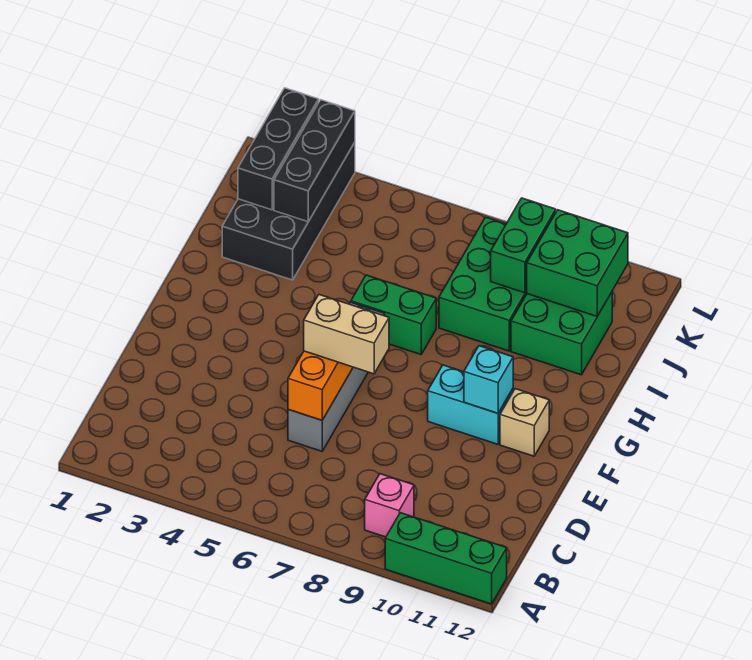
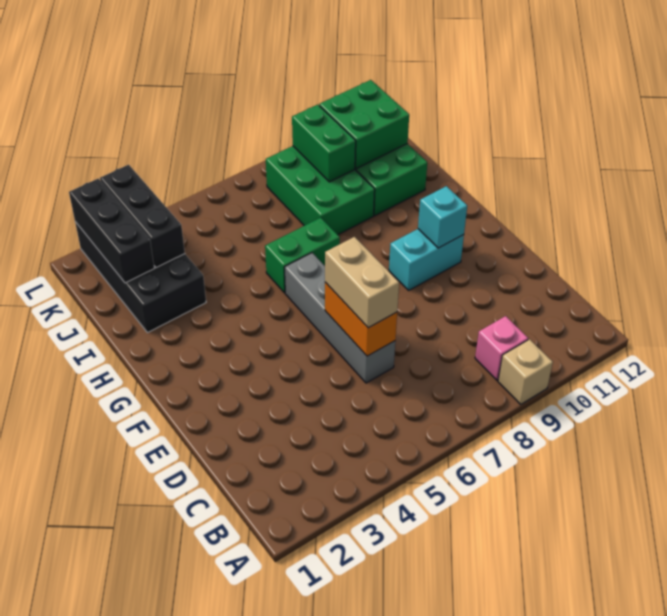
green brick A10:A12 level 1 -> none
tan brick E6:E7 level 3 -> tan brick D6:E6 level 3
tan brick F11 level 1 -> tan brick A9 level 1

